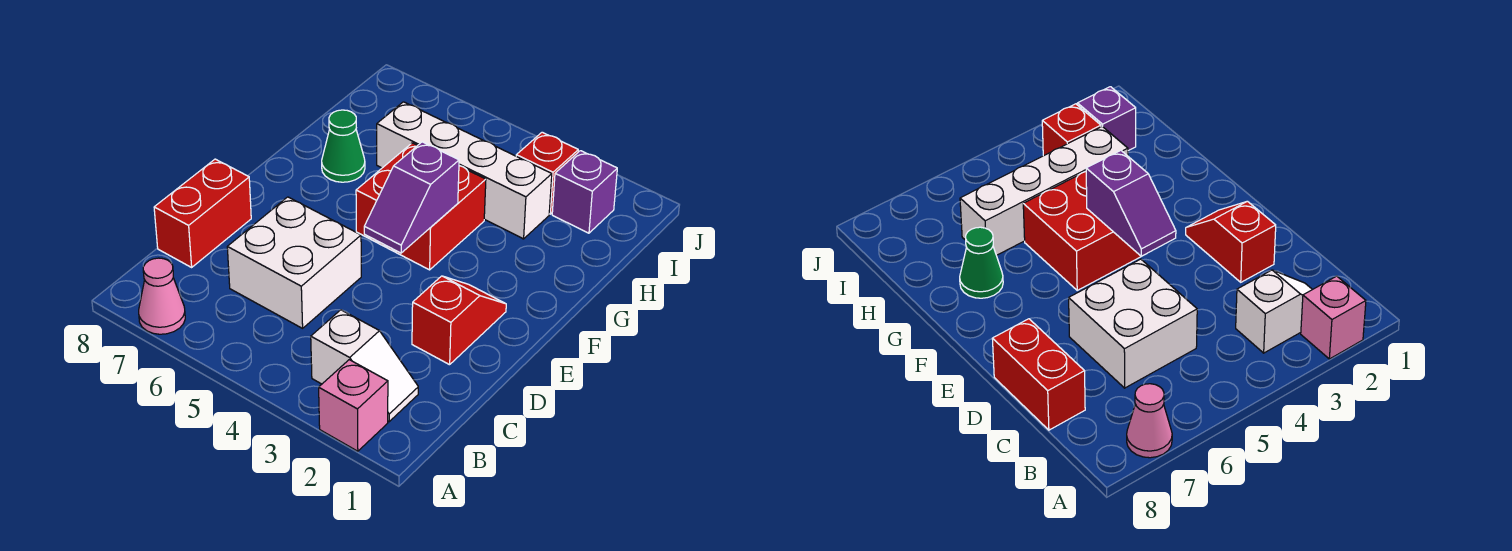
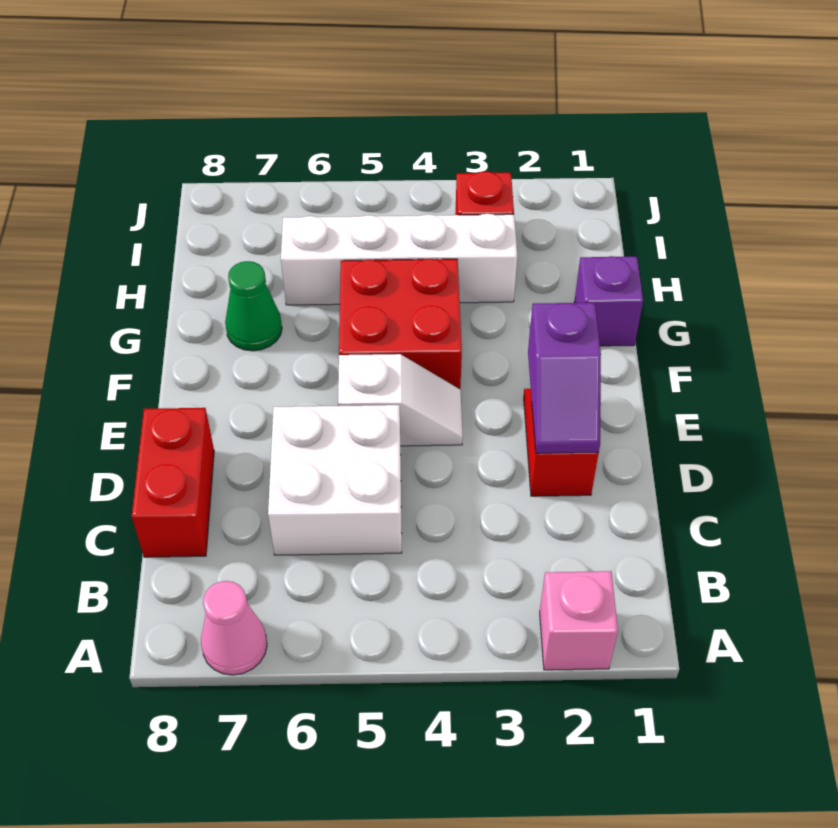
white slope B2:B3 level 1 top 3 -> white slope E4:E5 level 1 top 5
purple slope E4:F4 level 2 top F -> purple slope D2:E2 level 2 top E
purple brick I2 level 1 -> purple brick G1 level 1

